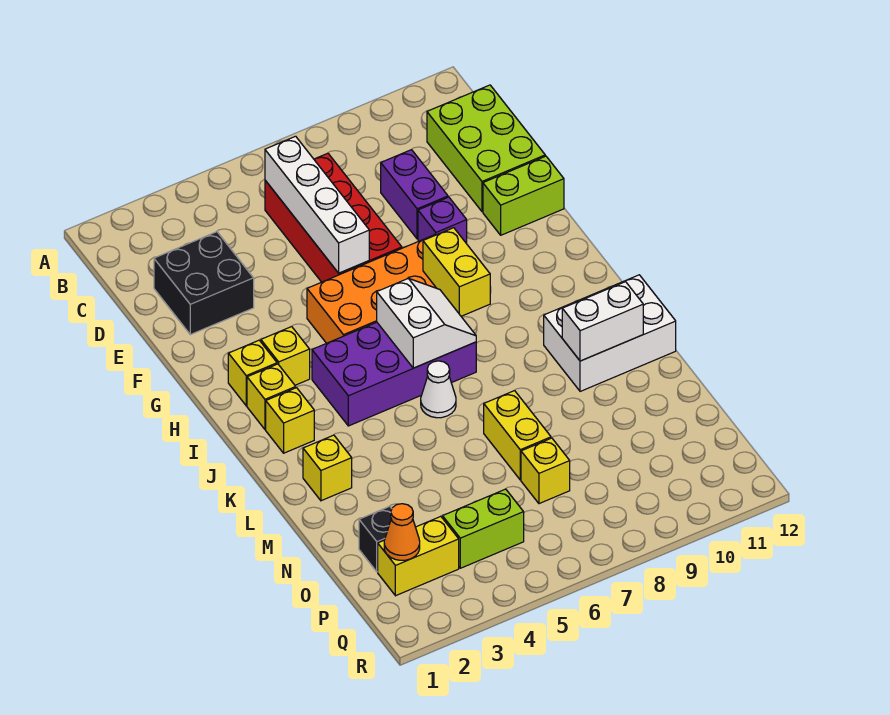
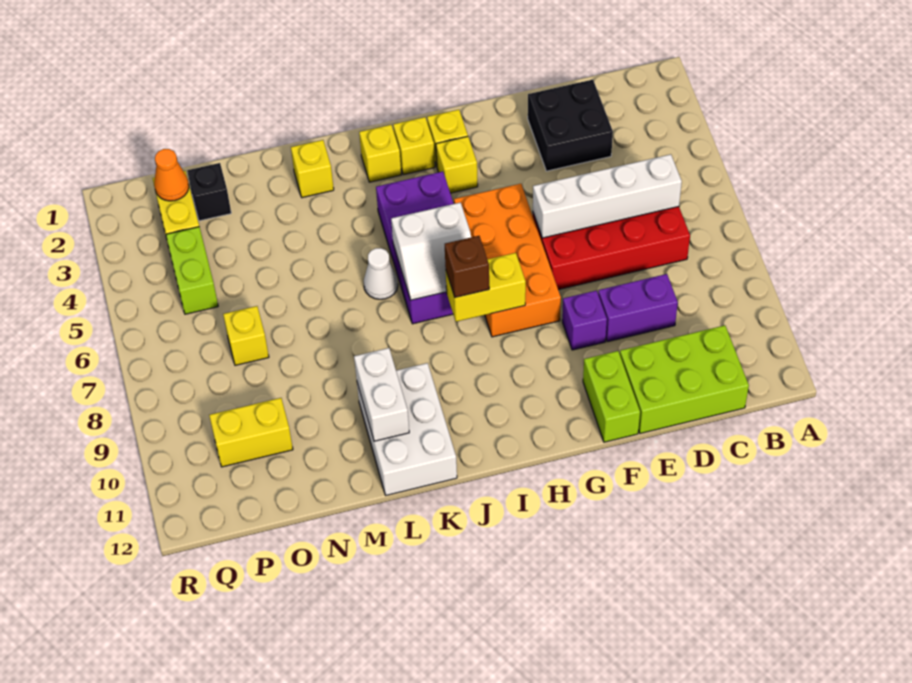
none -> brown brick I8 level 3
yellow brick M7:N7 level 1 -> yellow brick O10:P10 level 1

